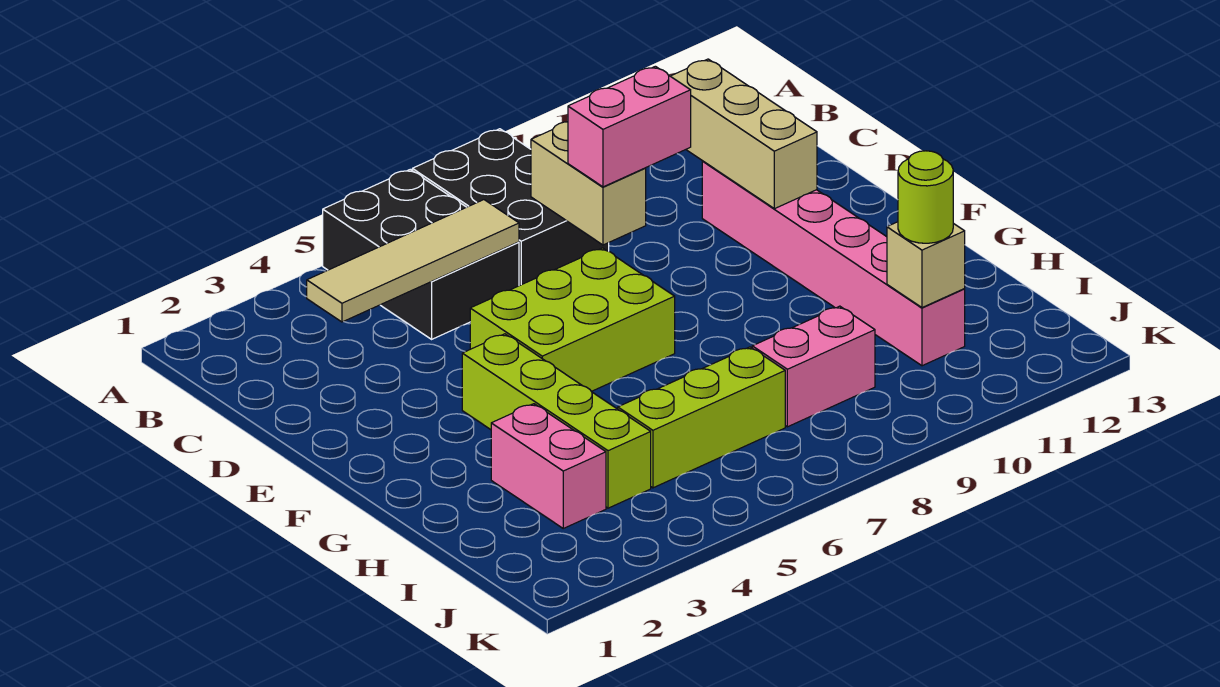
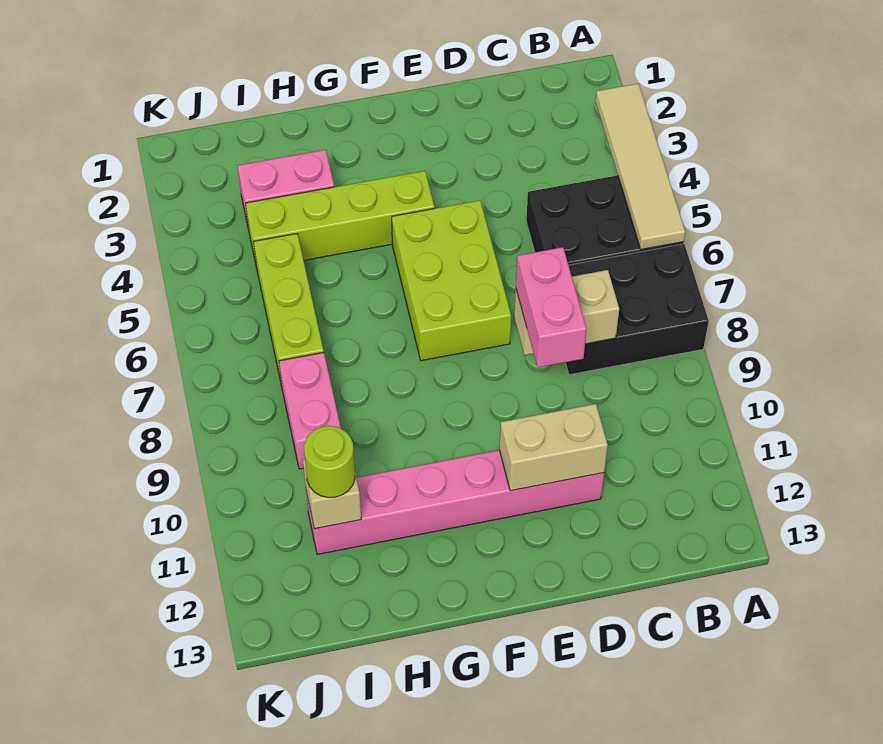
tan tile C3:C6 level 2 -> tan tile A3:A6 level 2
tan brick C11:E11 level 2 -> tan brick D11:E11 level 2

